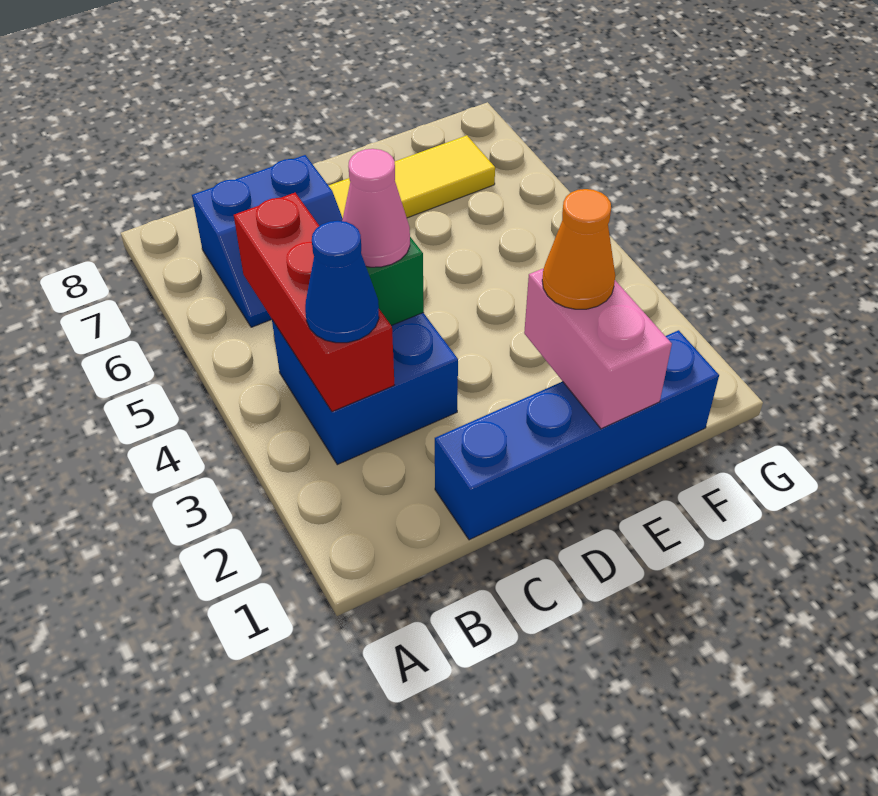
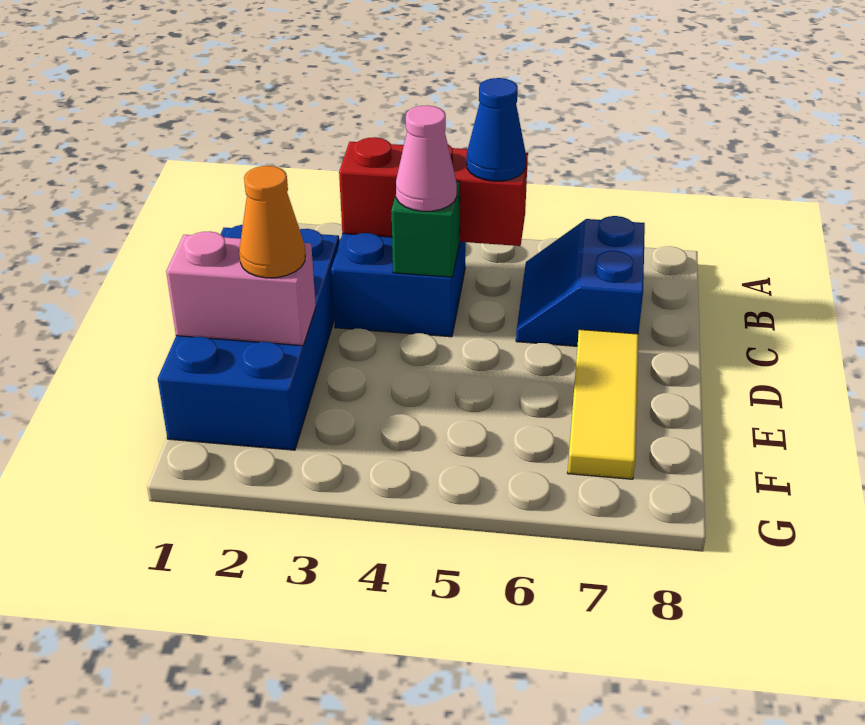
blue cone B3 level 3 -> blue cone B5 level 3
blue brick C1:F1 level 1 -> blue brick C1:F2 level 1

